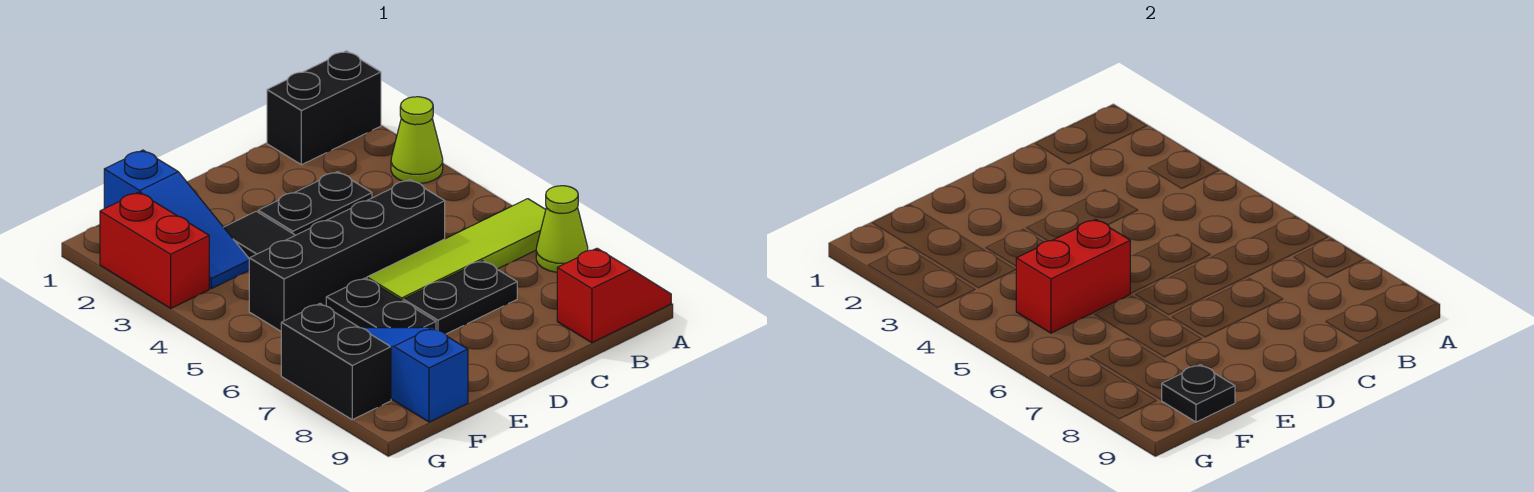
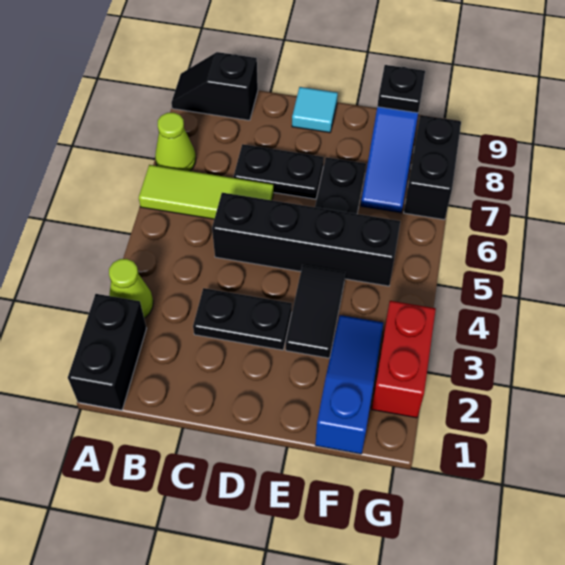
black brick A1:B1 level 1 -> black brick A1:A2 level 1
lime tile A6:D6 level 1 -> lime tile A6:C6 level 1
red slope A9:B9 level 1 top B -> black slope A9:B9 level 1 top B
none -> cyan tile D9 level 1
red brick E5:F5 level 2 -> none

